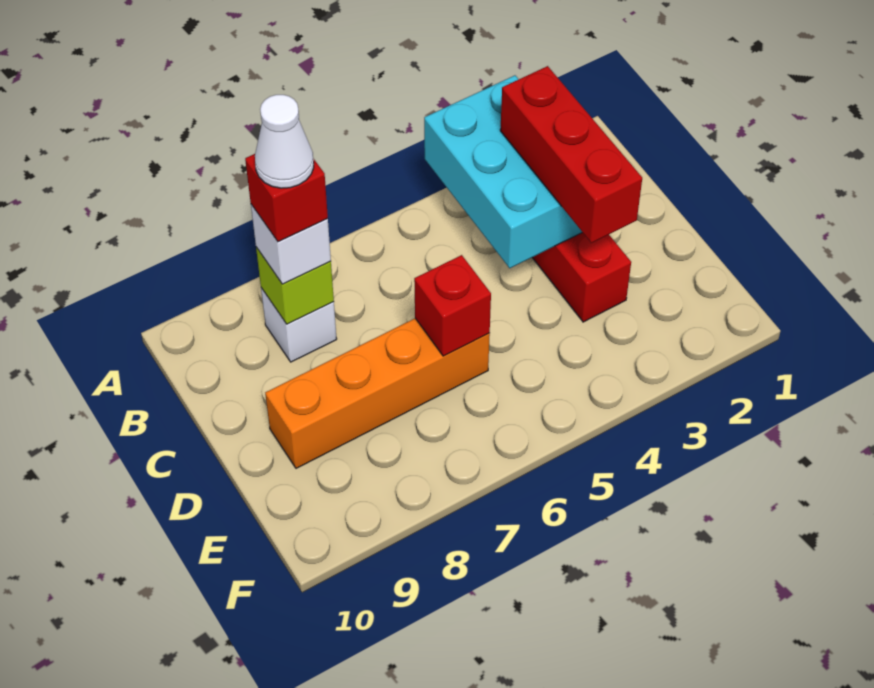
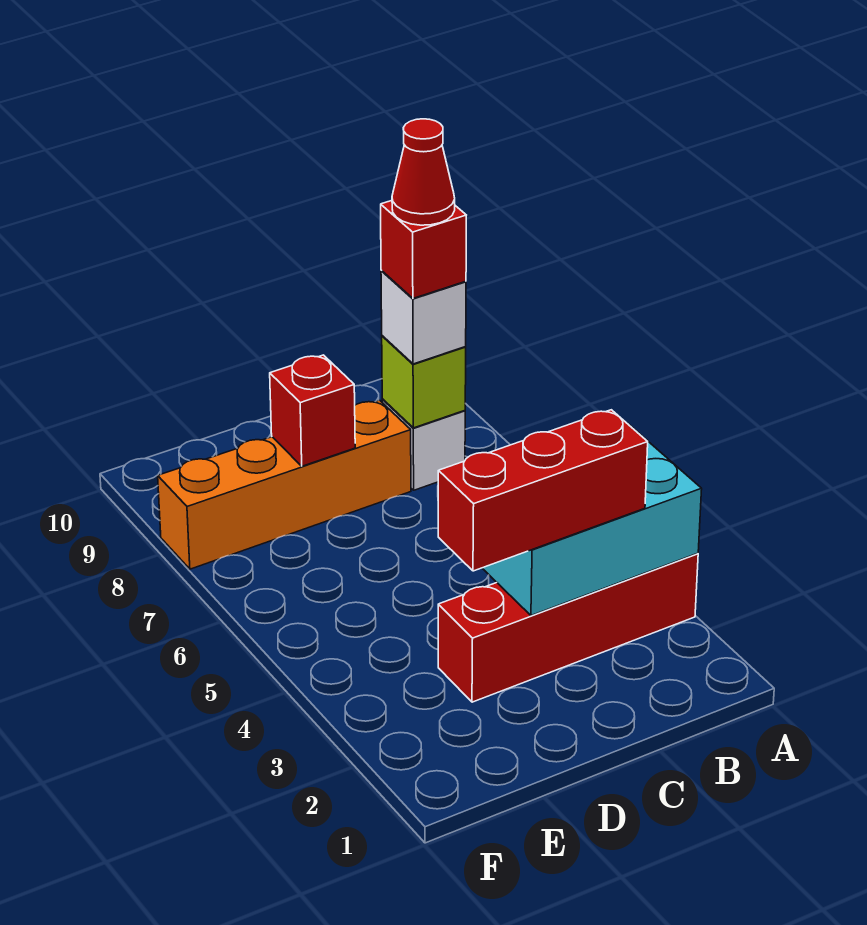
white cone B8 level 5 -> red cone B8 level 5
orange brick D6:D9 level 1 -> orange brick C8:F8 level 1
red brick D6 level 2 -> red brick D8 level 2

